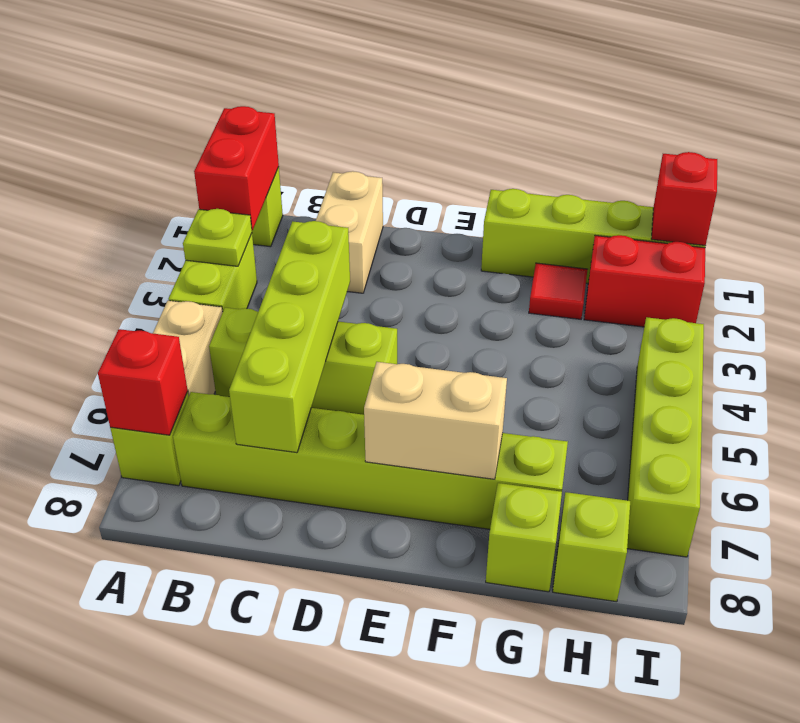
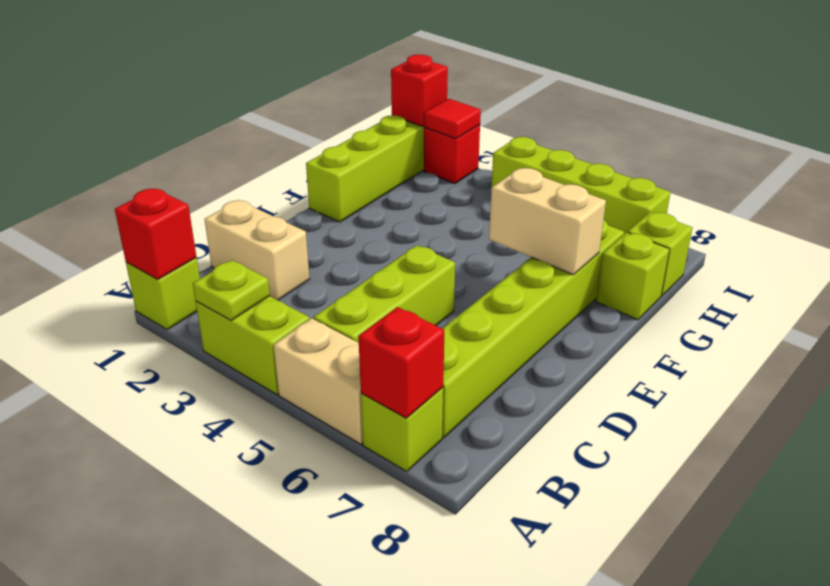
red brick A1:A2 level 2 -> red brick A1 level 2
lime brick C4:C7 level 2 -> none
tan brick E7:F7 level 2 -> tan brick F6:F7 level 2
red tile G2 level 1 -> red tile I2 level 2
red brick H2:I2 level 1 -> red brick I2 level 1

